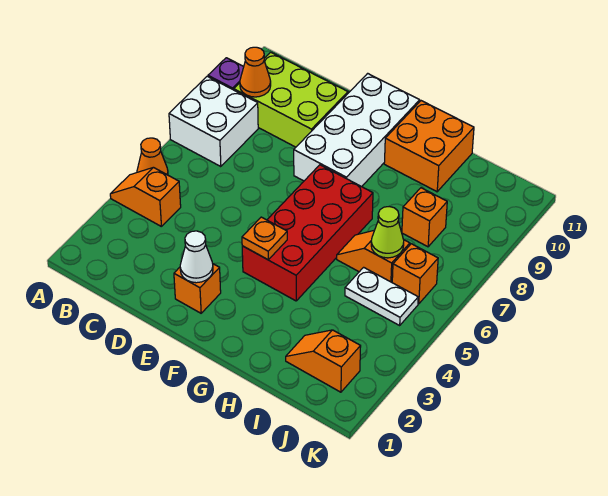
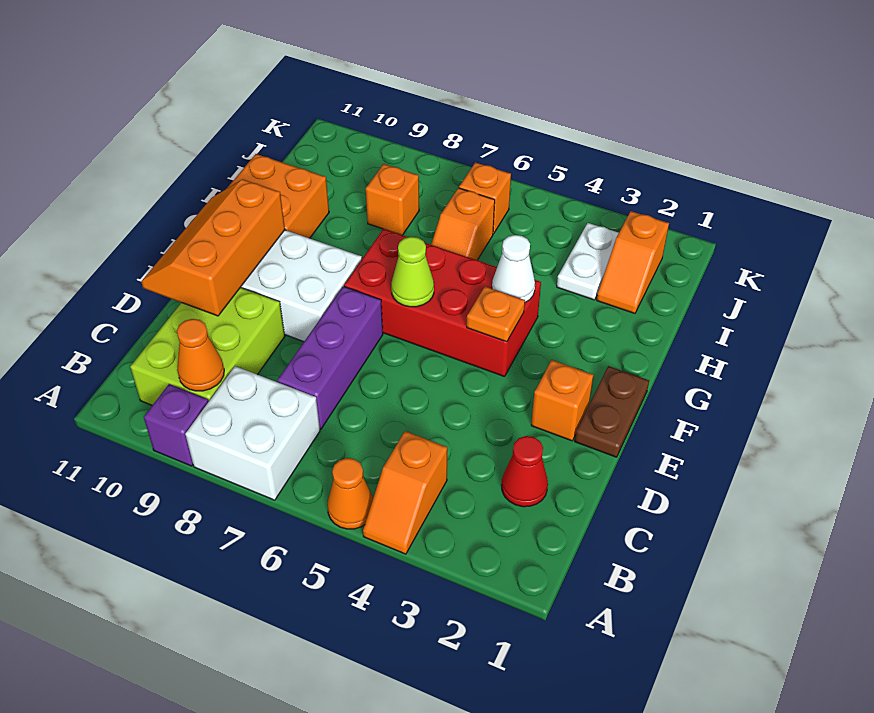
none -> red cone C2 level 1
none -> purple brick C7:E7 level 1
none -> orange slope D10:F11 level 2 top 10
none -> brown plate E1:F1 level 1
white cone E2 level 2 -> white cone G4 level 2
white plate I5:J5 level 1 -> white plate I3:J3 level 1
lime cone I6 level 2 -> lime cone F6 level 2

